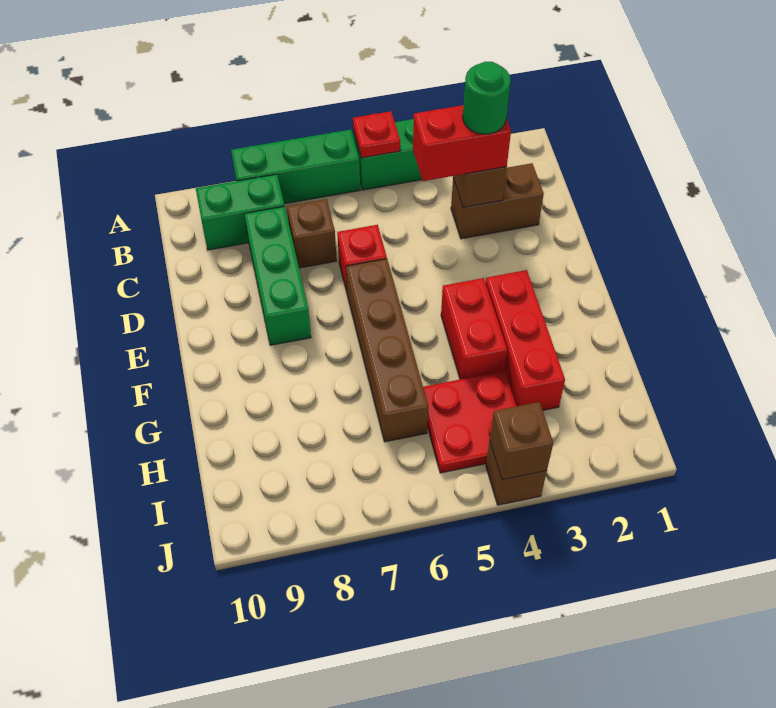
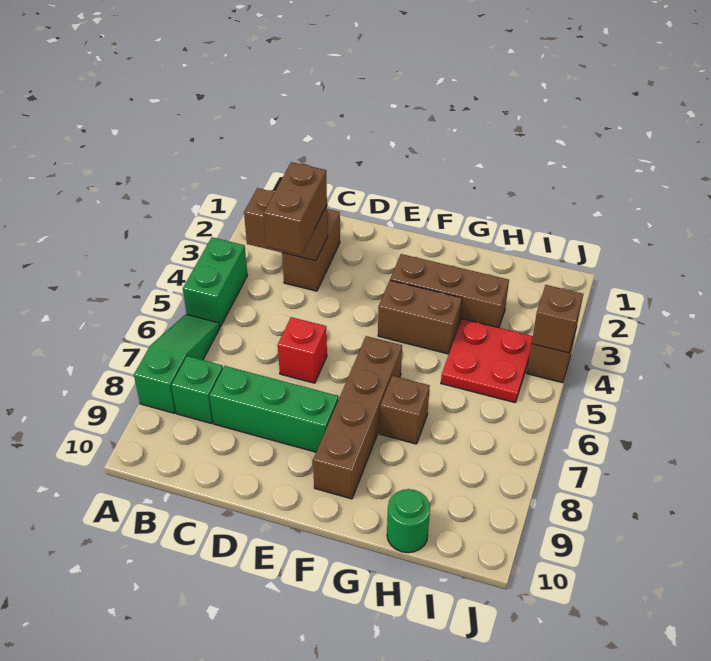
red plate A5 level 2 -> none
green brick A6:A8 level 1 -> green slope A6:A8 level 1 top 8
green brick B8:B9 level 1 -> green brick B8 level 1
red brick C3:C4 level 3 -> brown brick C3:C4 level 3
green round brick C3 level 4 -> green round brick H10 level 1
brown brick C7 level 1 -> brown brick G7 level 1
brown brick E6:H6 level 1 -> brown brick F6:F9 level 1
red brick F3:H3 level 1 -> brown brick F3:H3 level 1
red brick F4:G4 level 1 -> brown brick F4:G4 level 1

